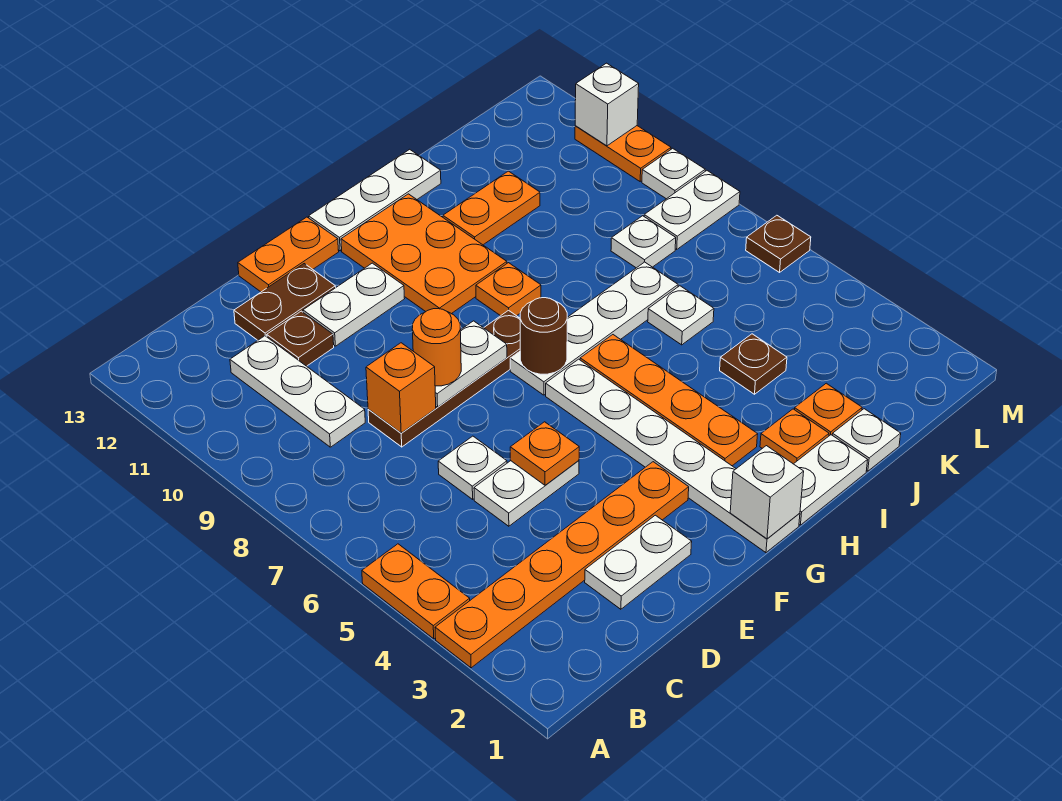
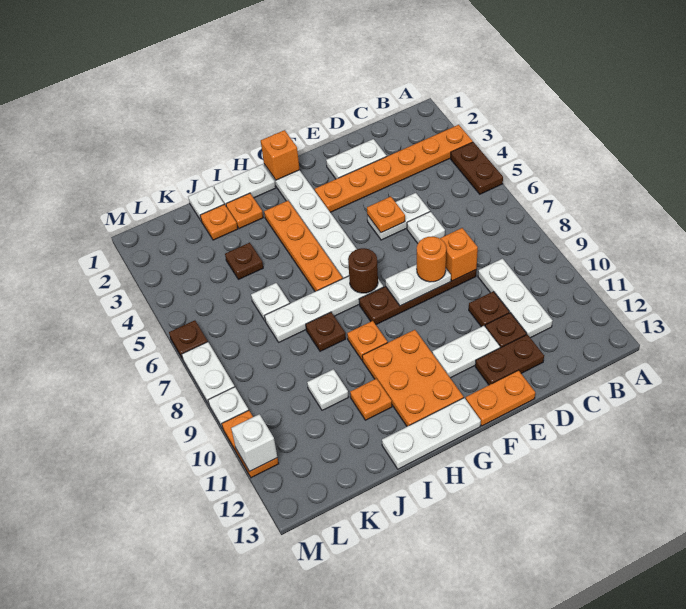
orange plate A4:A5 level 1 -> brown plate A4:A5 level 1
none -> brown plate D10 level 1
white brick G1 level 2 -> orange brick G1 level 2
none -> brown plate I8 level 1
orange plate I11:J11 level 1 -> orange plate I11 level 1
white plate K8 level 1 -> white plate J10 level 1
white plate L8:M8 level 1 -> white plate M7:M8 level 1

